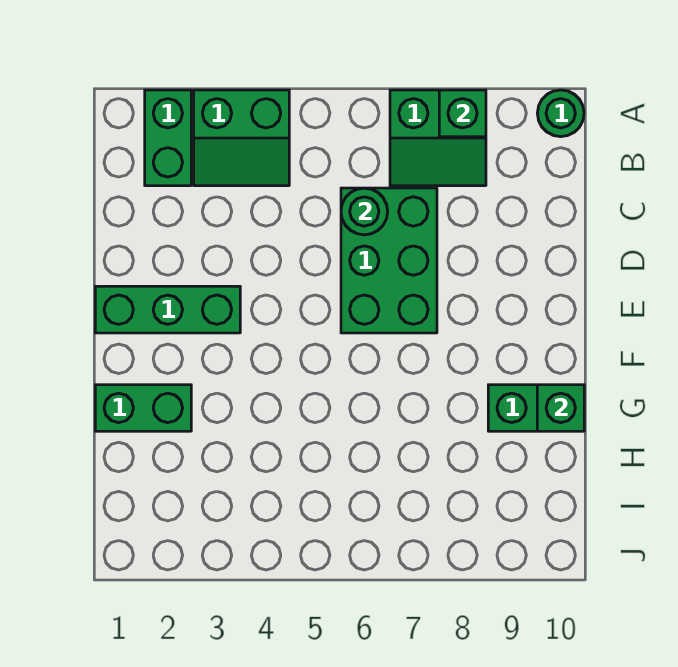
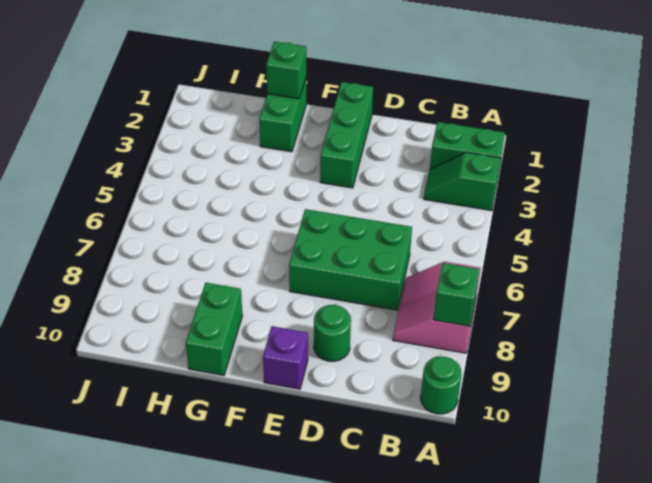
green slope A3:B4 level 1 top A -> green slope A3:B3 level 1 top A
green slope A7:B8 level 1 top A -> pink slope A7:B8 level 1 top A
green round brick C6 level 2 -> green round brick D9 level 1
none -> purple brick E10 level 1
green brick G10 level 2 -> green brick G1 level 2

